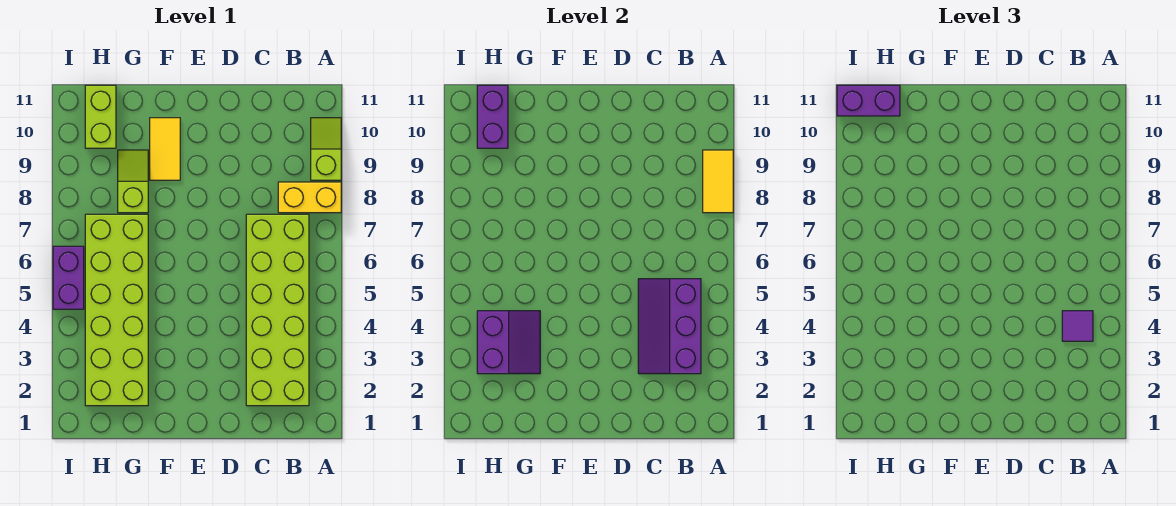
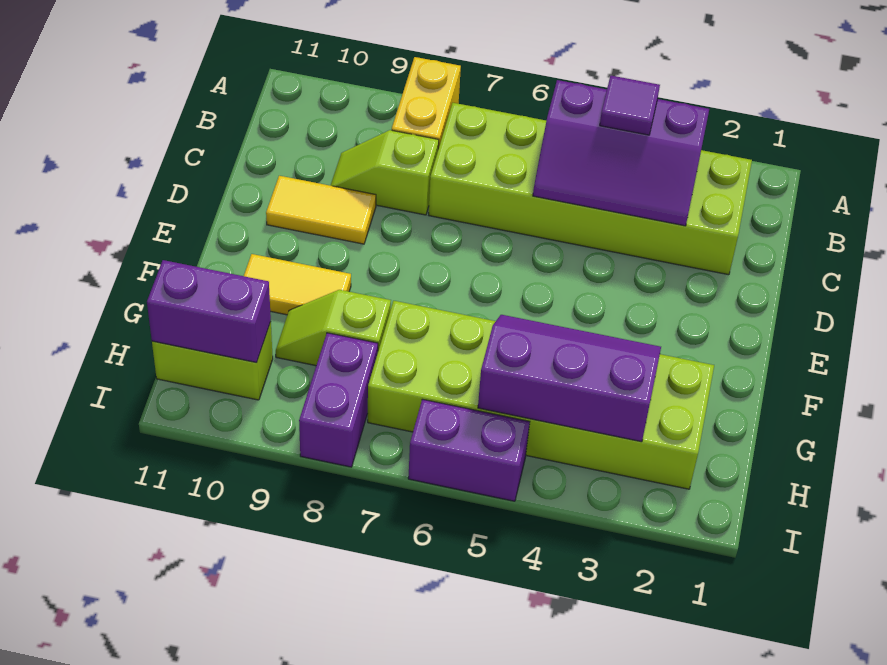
yellow tile A8:A9 level 2 -> yellow tile D9:D10 level 1
lime slope A9:A10 level 1 top 9 -> lime slope C8:C9 level 1 top 8
purple slope G3:H4 level 2 top H -> purple slope G3:H5 level 2 top H
purple brick H11:I11 level 3 -> purple brick H8:I8 level 1

